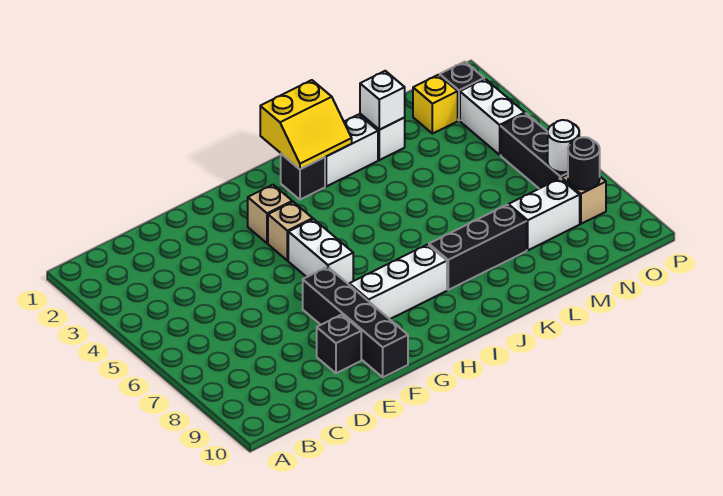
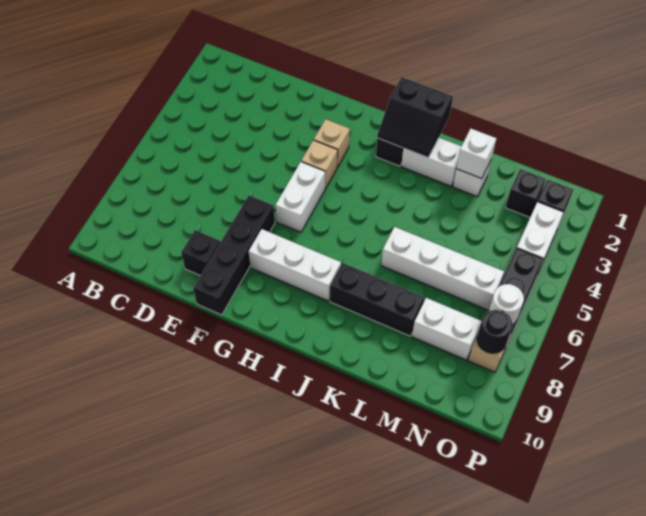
yellow slope I1:J2 level 2 top 1 -> black slope I1:J2 level 2 top 1
none -> white brick K6:N6 level 1
yellow brick N2 level 1 -> black brick N2 level 1

